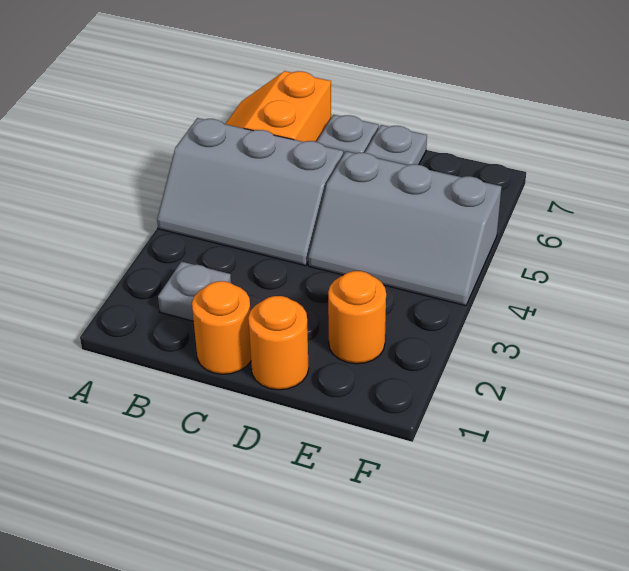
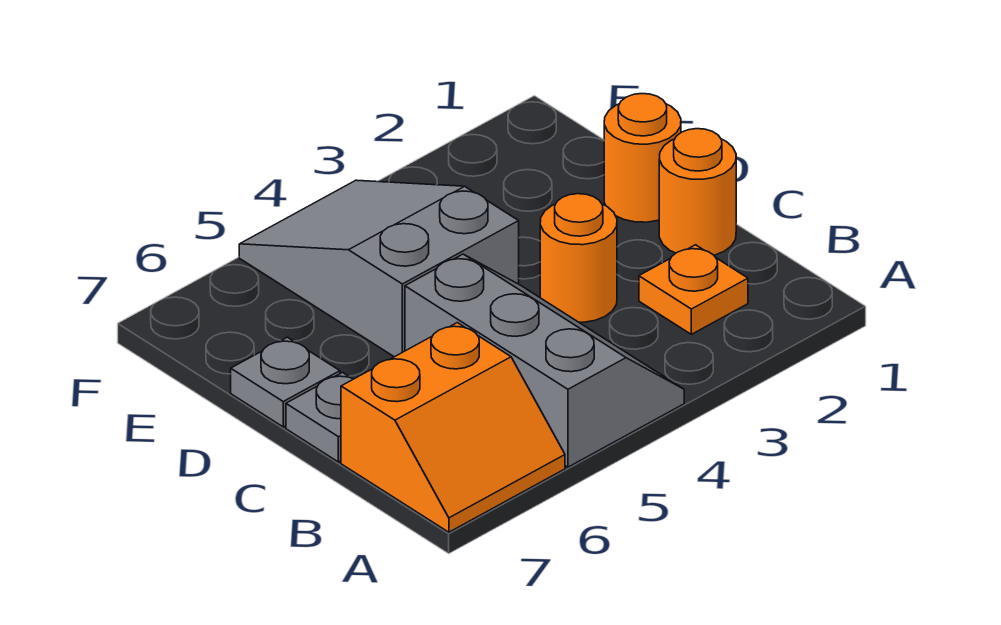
grey plate B2 level 1 -> orange plate B2 level 1
grey slope D4:F5 level 1 top 5 -> grey slope D4:F5 level 1 top D
orange round brick E2 level 1 -> orange round brick C3 level 1

